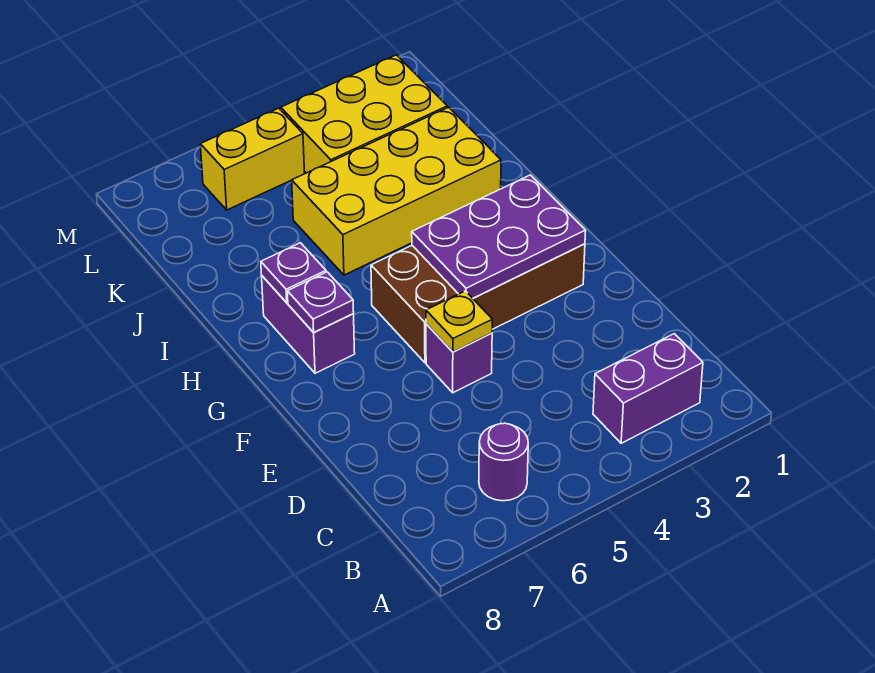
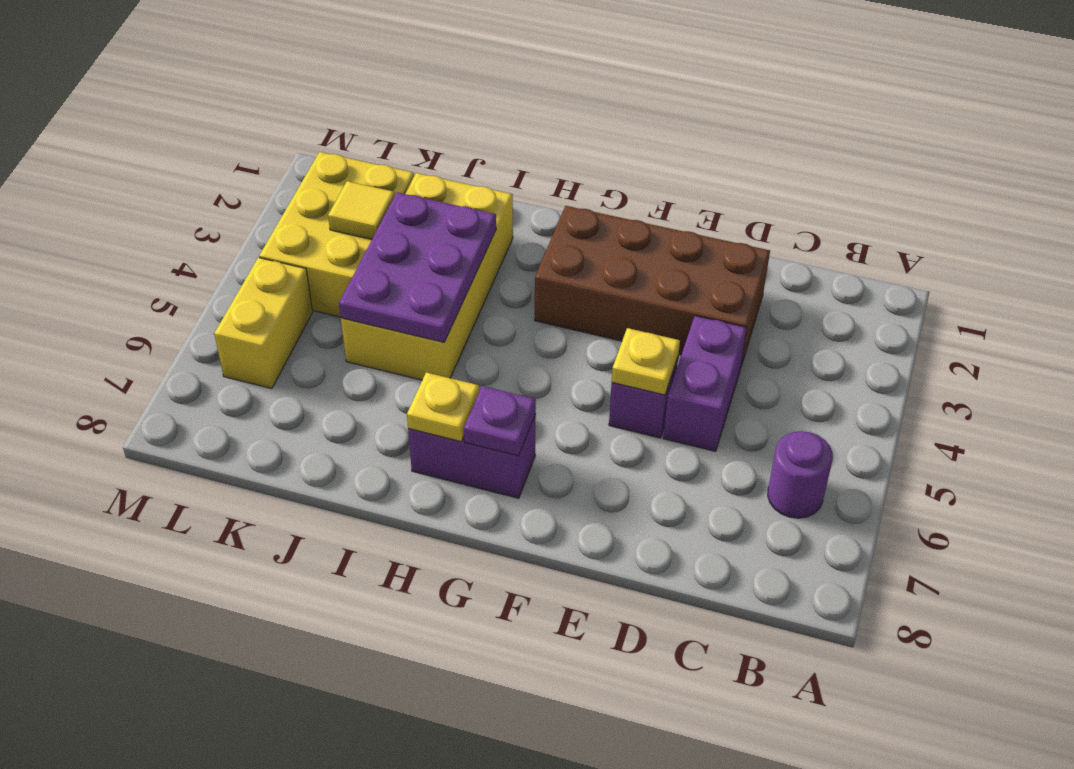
purple brick B2:B3 level 1 -> purple brick D4:D5 level 1
brown brick F2:G5 level 1 -> brown brick D2:G3 level 1
purple plate F2:G4 level 2 -> purple plate I3:J5 level 2
purple plate H7 level 2 -> yellow plate H7 level 2
none -> yellow tile K3 level 2

